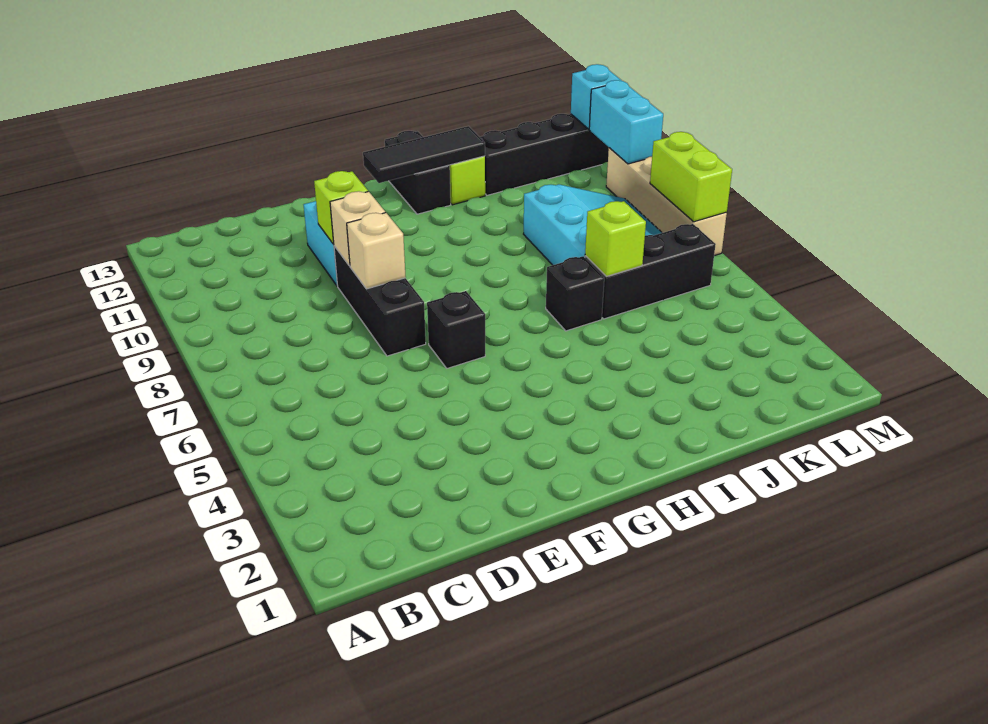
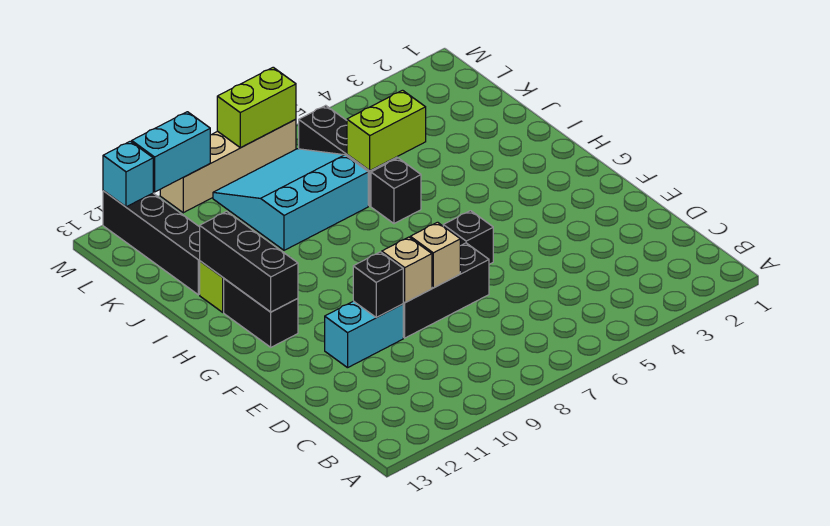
lime brick E10 level 2 -> black brick E10 level 2
black tile G12:I12 level 2 -> black brick G12:I12 level 2
black brick H12:H13 level 1 -> black brick G12:H12 level 1
lime brick J6 level 2 -> lime brick J5:J6 level 2

